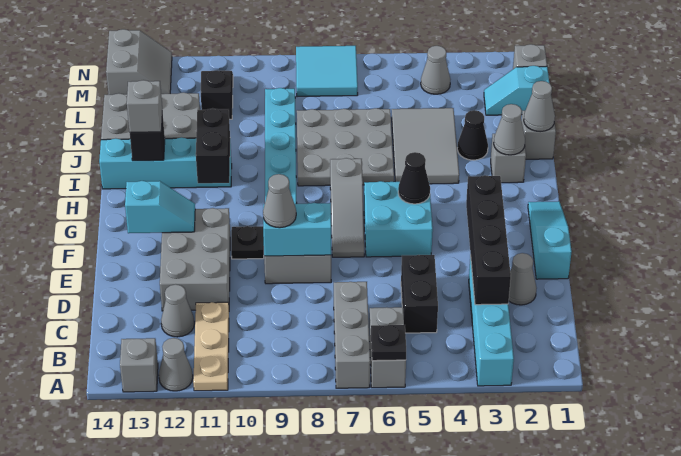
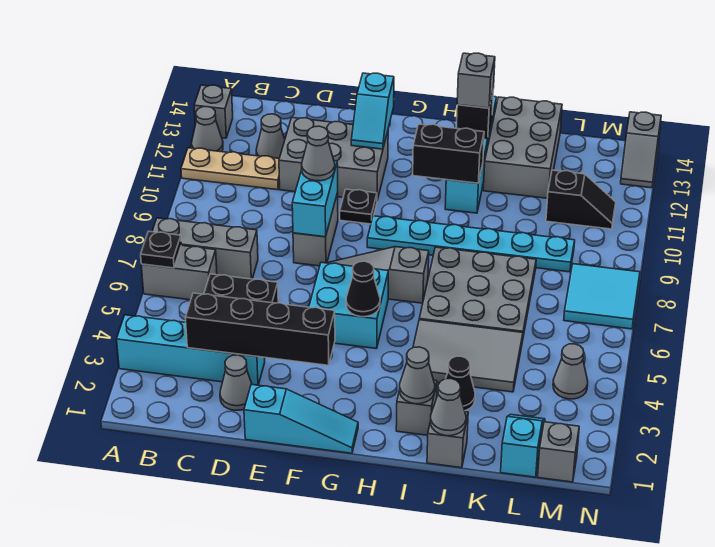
grey slope M13:N14 level 1 top 14 -> grey slope N13:N14 level 1 top 14

